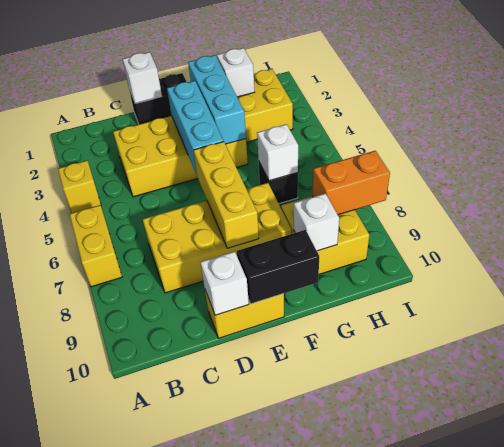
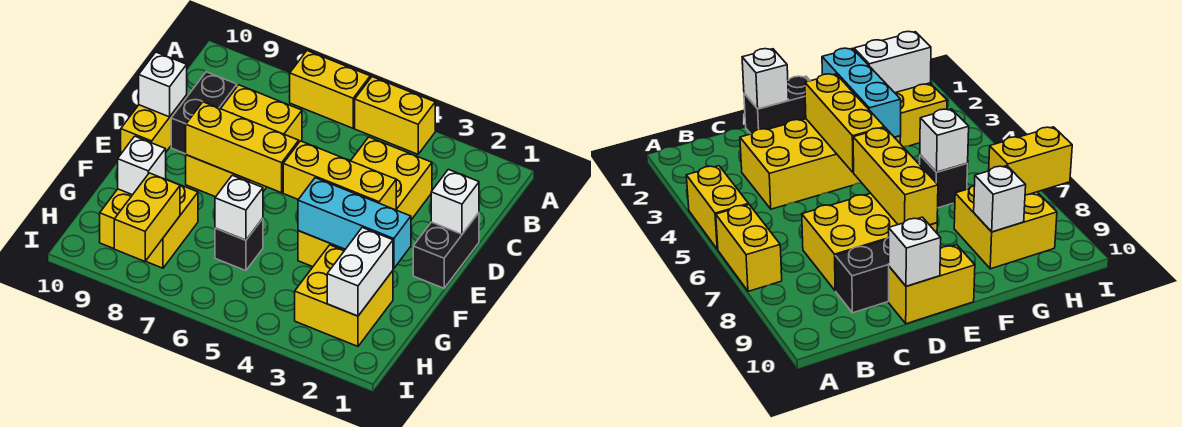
yellow brick A4 level 1 -> yellow brick A4:A5 level 1
yellow brick C7:F8 level 1 -> yellow brick C7:E8 level 1
cyan brick E3:E5 level 2 -> yellow brick E3:E5 level 2
black brick E10:F10 level 2 -> black brick C9:D9 level 1
white brick G2 level 2 -> white brick G2:H2 level 2
orange brick H8:I8 level 2 -> yellow brick H8:I8 level 2

